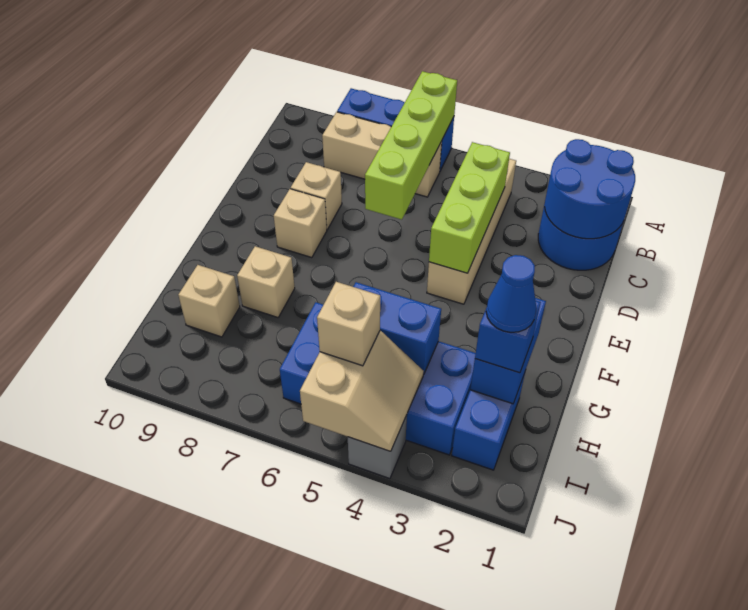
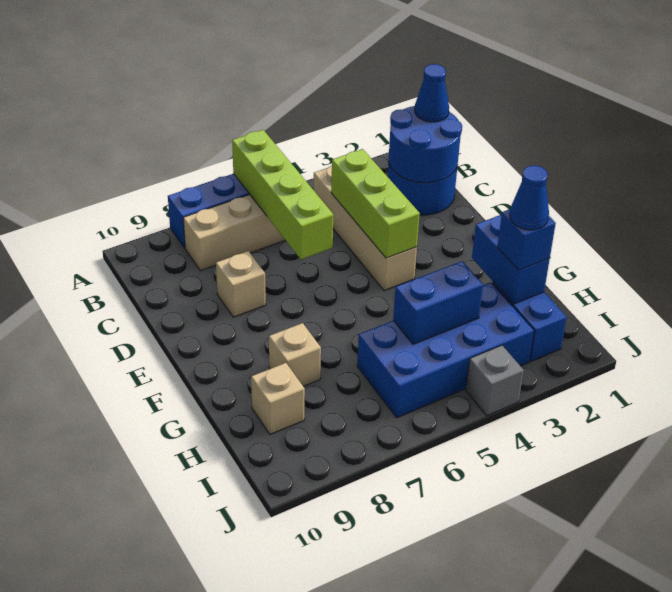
none -> blue cone B1 level 3
tan brick E8 level 1 -> none
tan slope I4:J5 level 2 top 5 -> none
tan brick I5 level 3 -> none

